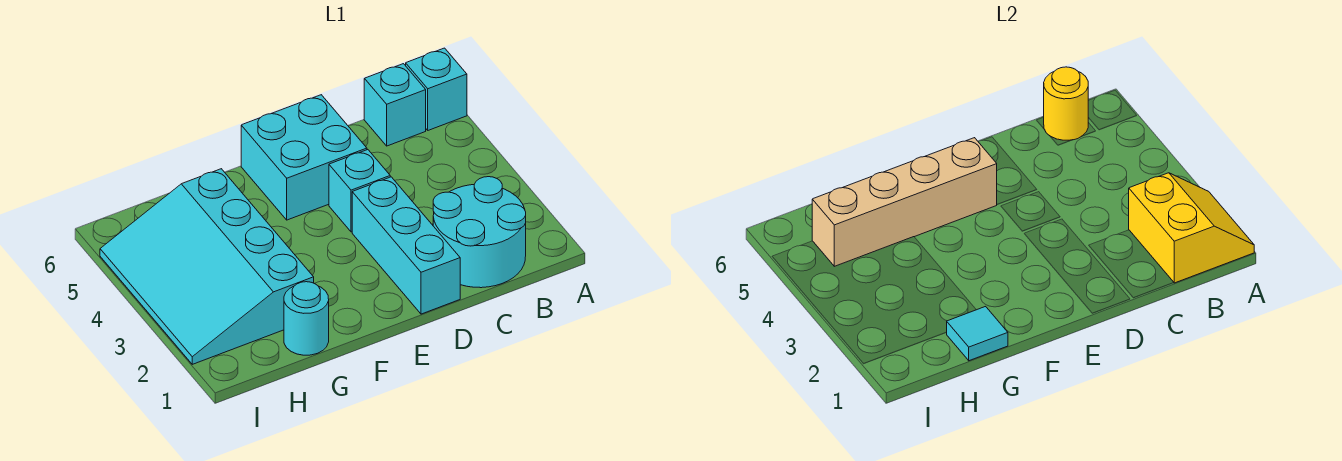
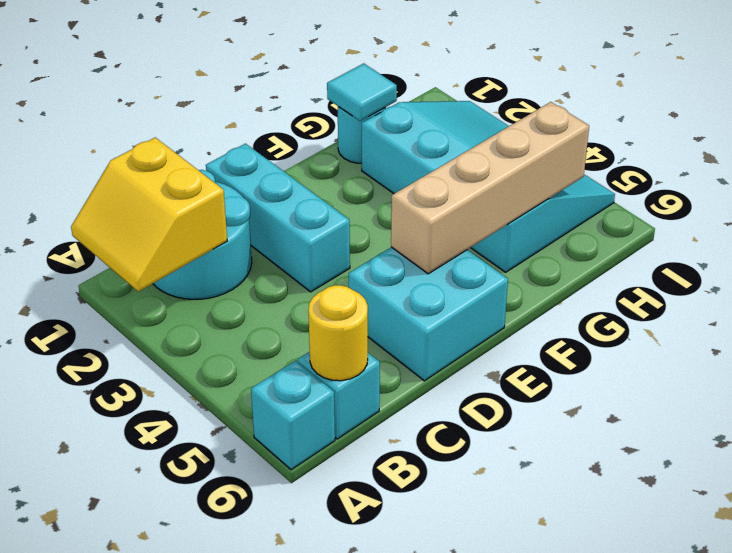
cyan brick D4 level 1 -> none

